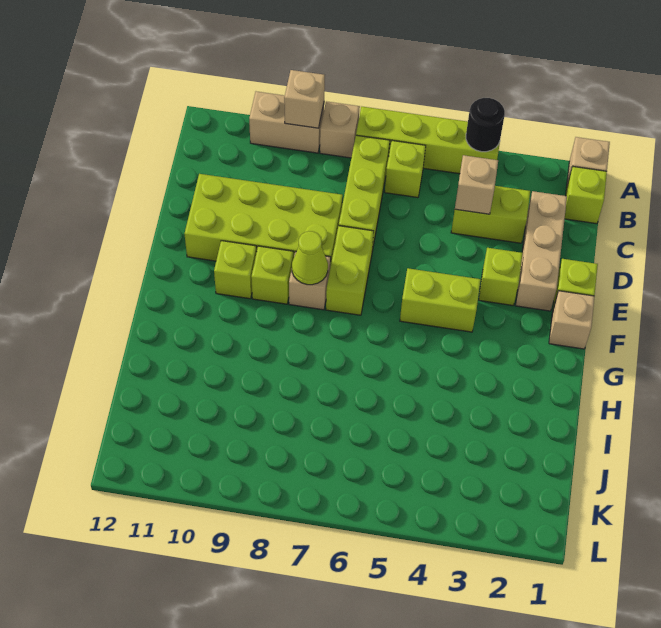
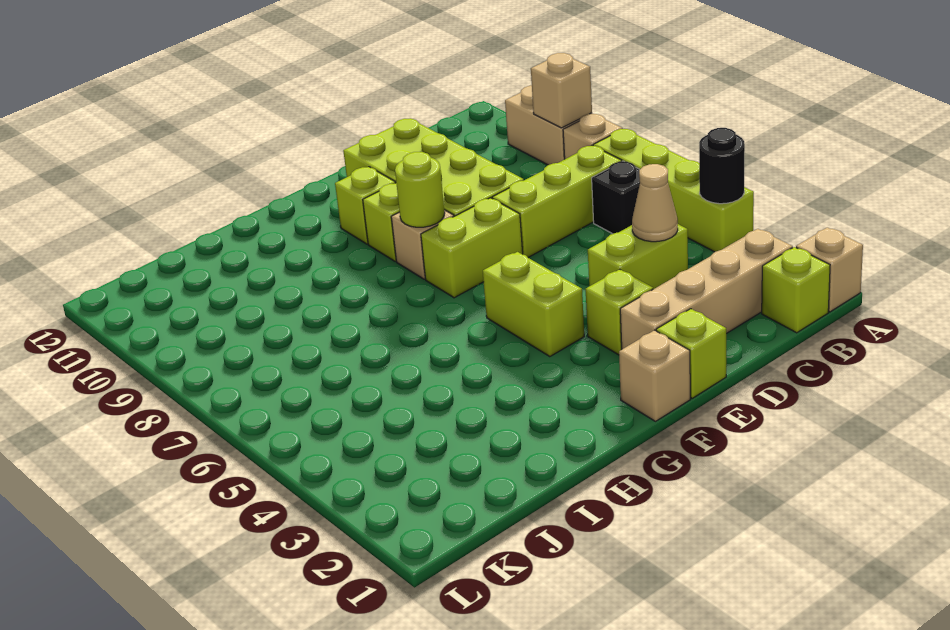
lime brick B6 level 1 -> black brick B6 level 1
tan brick C2:E2 level 1 -> tan brick B2:E2 level 1
lime brick C3:C4 level 1 -> lime brick C4:D4 level 1
tan brick C4 level 2 -> tan cone C4 level 2
lime cone F8 level 2 -> lime round brick F8 level 2

